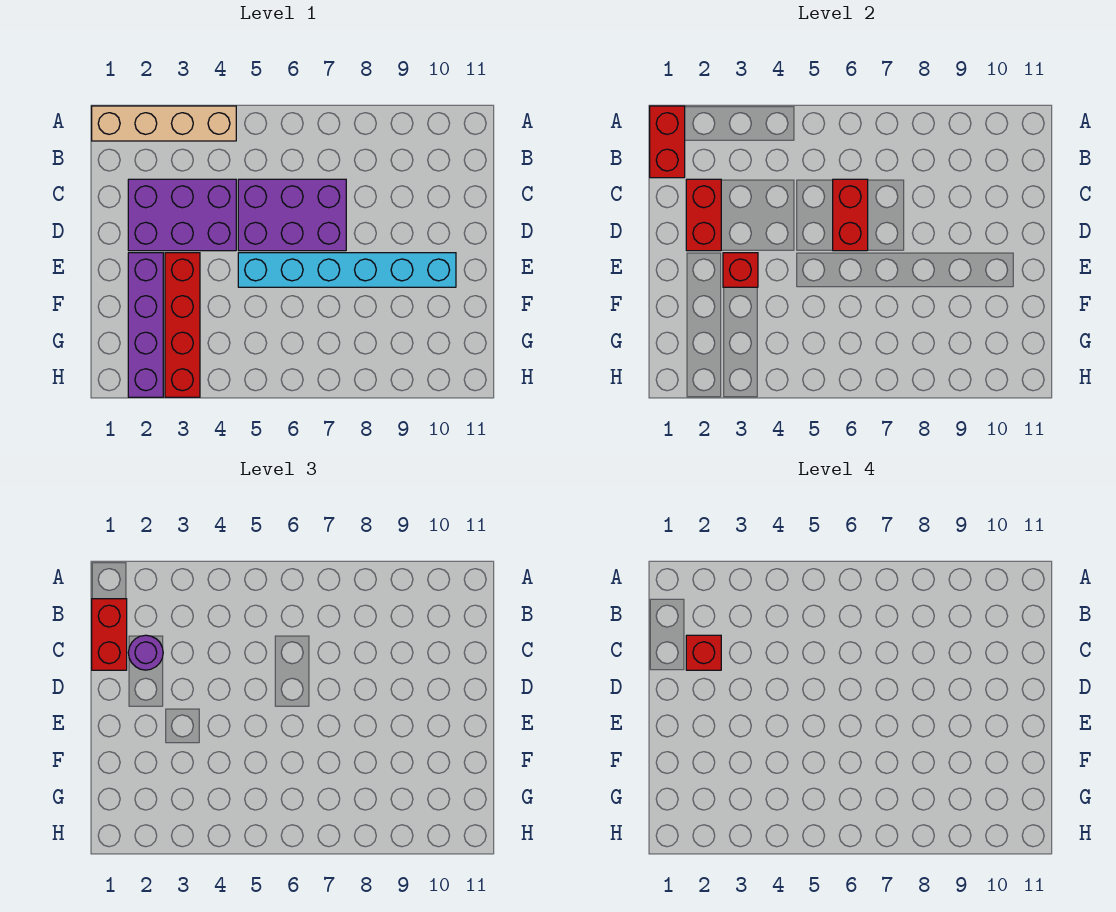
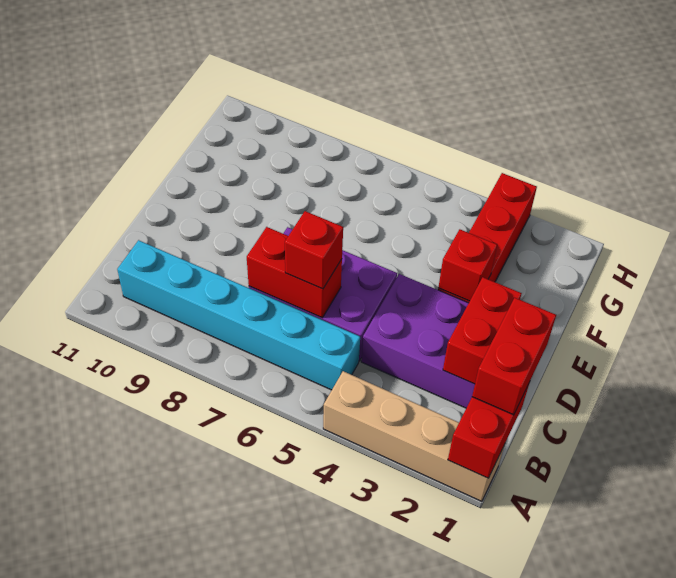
purple round brick C2 level 3 -> none
red brick C2 level 4 -> red brick C6 level 3
red brick C6:D6 level 2 -> red brick C6:C7 level 2
purple brick E2:H2 level 1 -> none
cyan brick E5:E10 level 1 -> cyan brick B5:B10 level 1

